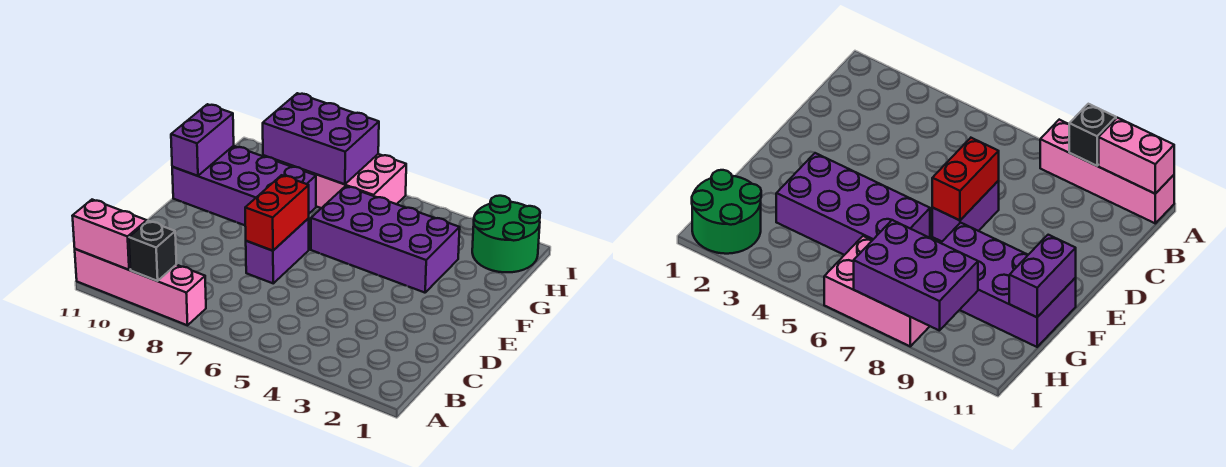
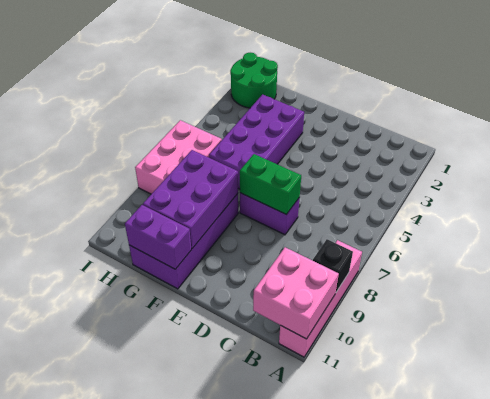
pink brick A10:A11 level 2 -> pink brick A10:B11 level 2
red brick D7:E7 level 2 -> green brick D7:E7 level 2
purple brick H7:I9 level 2 -> purple brick F8:G10 level 2

